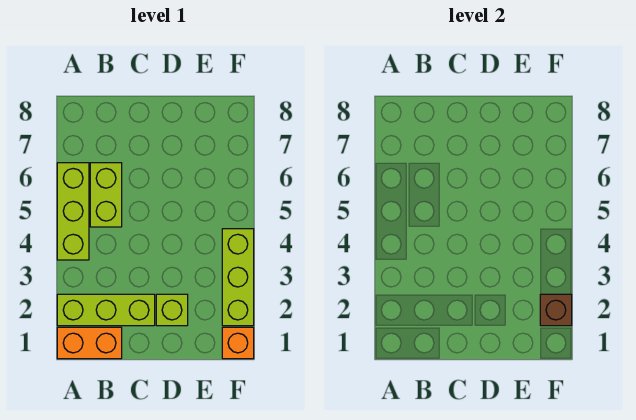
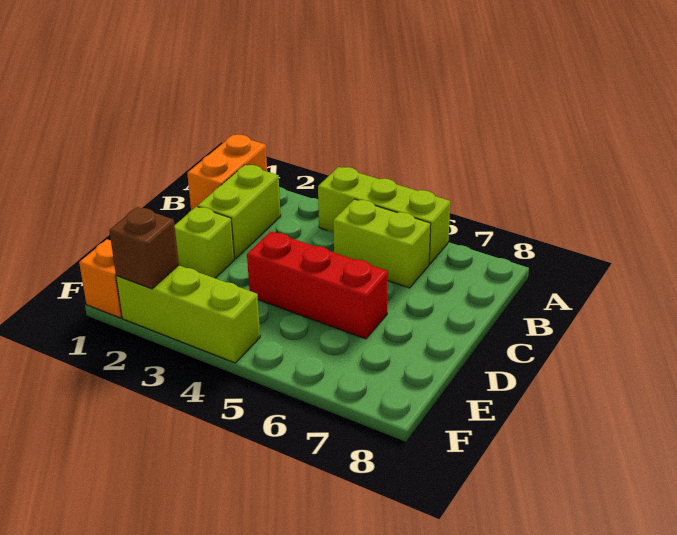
lime brick A2:C2 level 1 -> lime brick B2:C2 level 1
none -> red brick D4:D6 level 1

